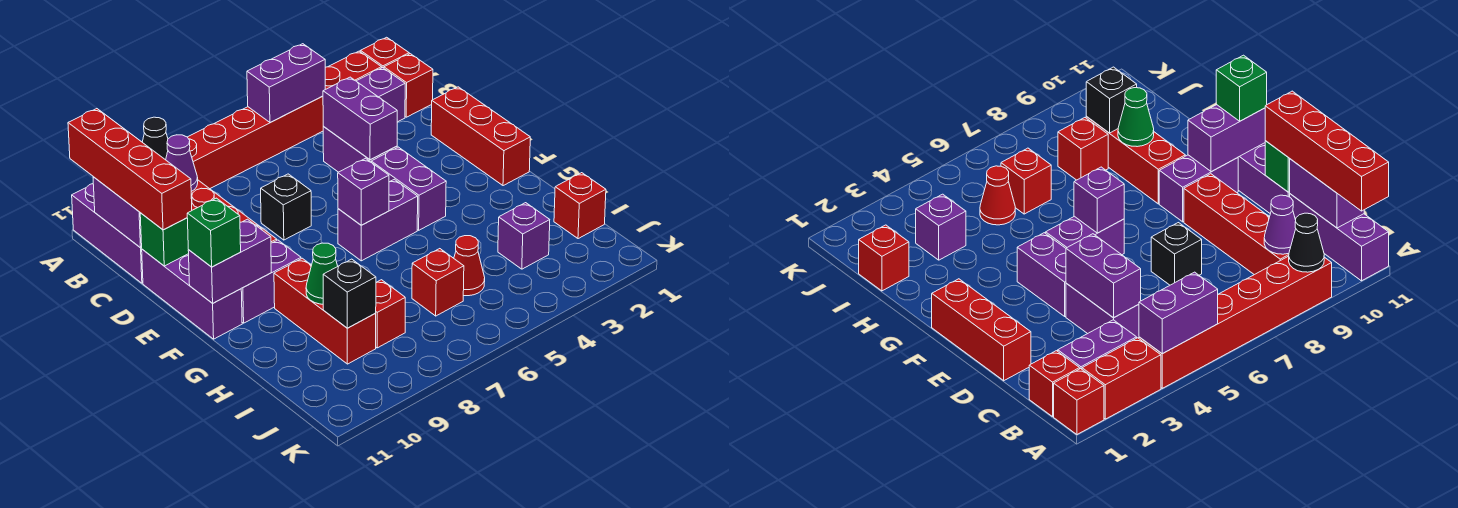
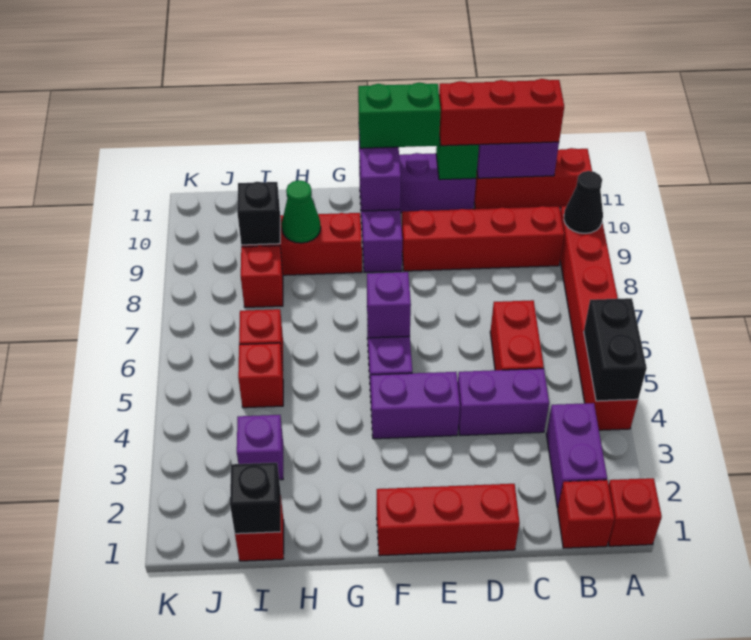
red brick A2:A3 level 1 -> red brick C5:C6 level 1
purple brick A4:A5 level 2 -> black brick A4:A5 level 2
purple brick A11:C11 level 1 -> red brick A11:C11 level 1
red brick A11:D11 level 3 -> red brick B11:D11 level 3
purple cone B9 level 2 -> none
purple brick C4:D4 level 2 -> none
black brick D7 level 1 -> black brick I1 level 2
green brick F11 level 3 -> green brick E11:F11 level 3
red cone I5 level 1 -> red brick I5 level 1

